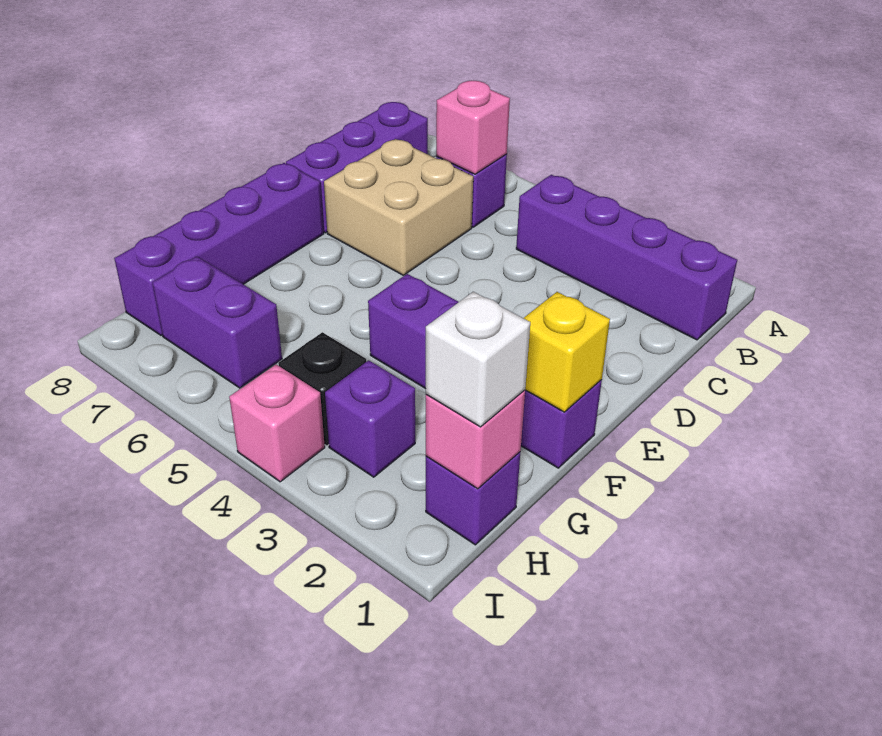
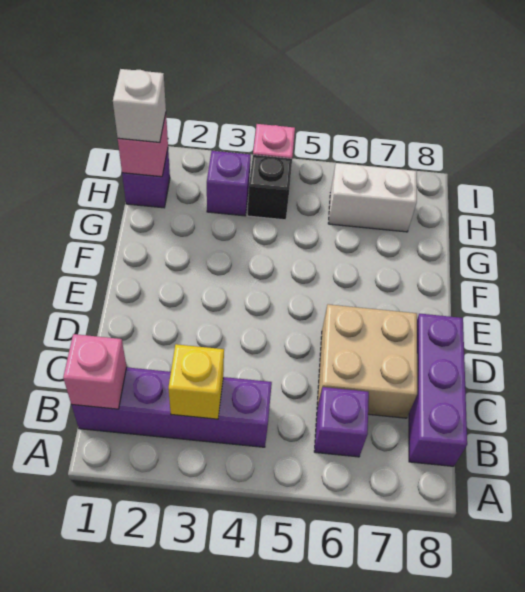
pink brick B6 level 2 -> pink brick B1 level 2
purple brick E8:H8 level 1 -> none
purple brick F1:F4 level 1 -> none
yellow brick F1 level 2 -> yellow brick B3 level 2
purple brick H6:H7 level 1 -> white brick H6:H7 level 1

